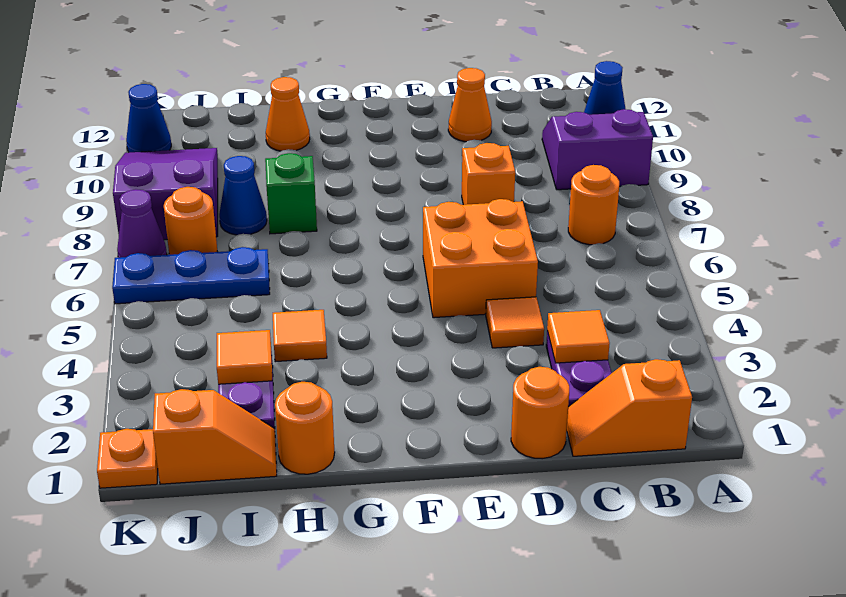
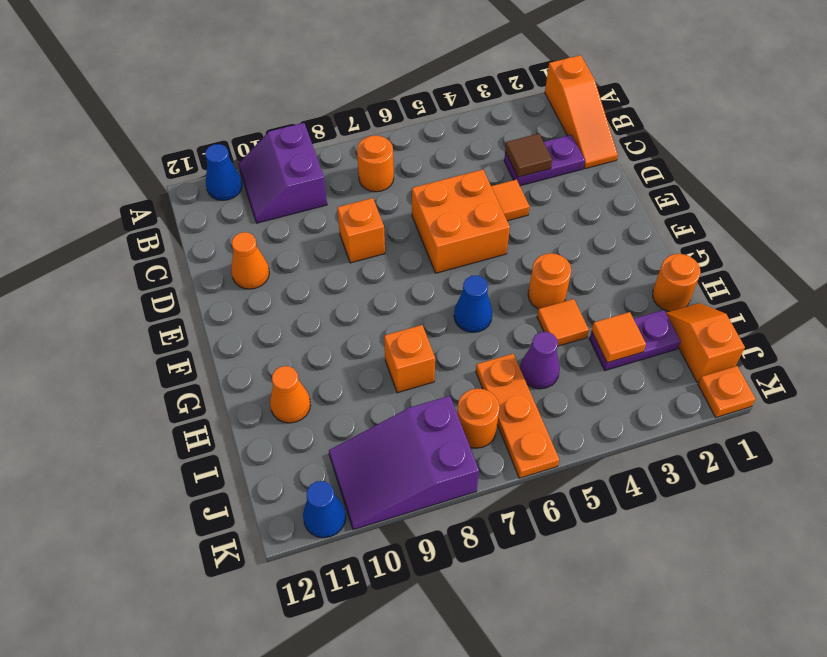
orange slope B1:C1 level 1 top B -> orange slope A1:C1 level 1 top A
orange tile C3 level 2 -> brown tile C3 level 2
orange round brick D1 level 1 -> orange round brick G4 level 1
green brick H8 level 1 -> orange brick H8 level 1
blue plate I6:K6 level 1 -> orange plate I6:K6 level 1
blue cone I8 level 1 -> blue cone G6 level 1
purple cone K7 level 1 -> purple cone I5 level 1

